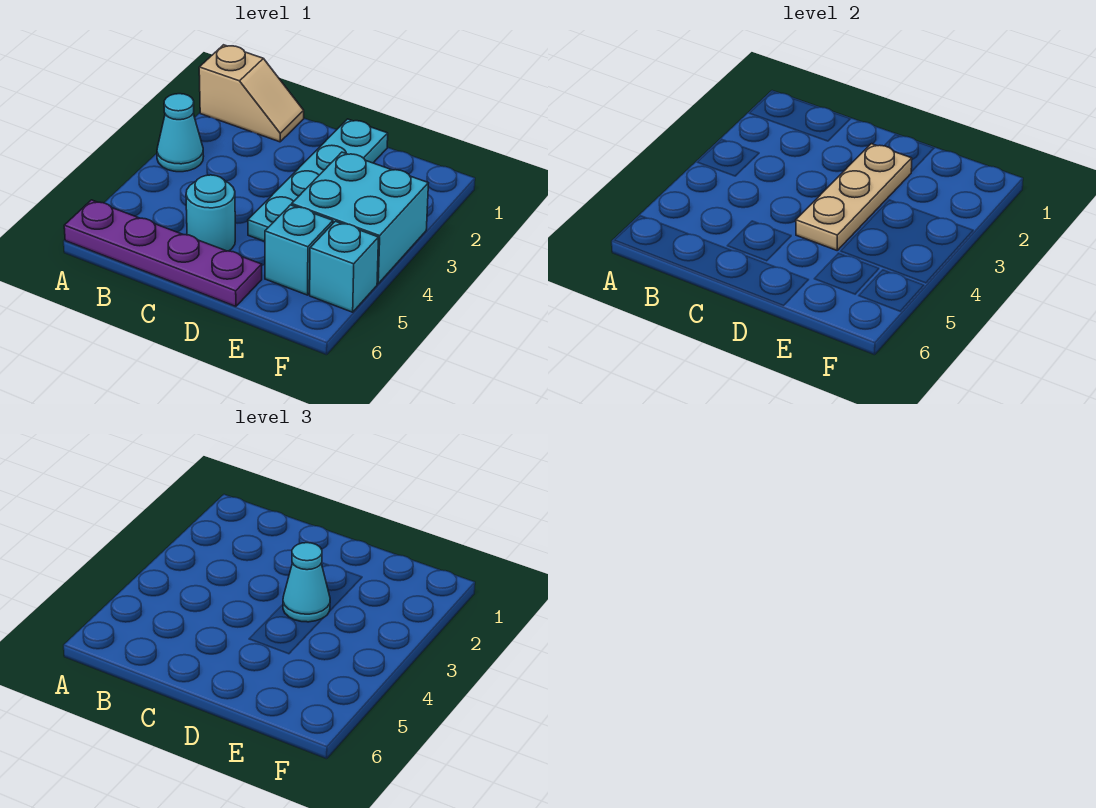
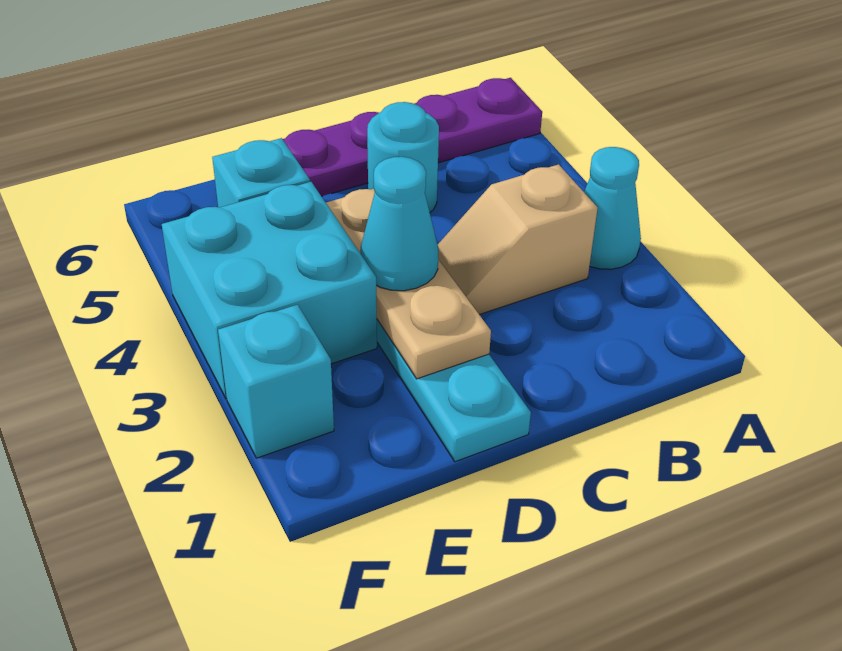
tan slope A1:B1 level 1 top A -> tan slope B3:C3 level 1 top B
cyan brick F5 level 1 -> cyan brick F2 level 1

